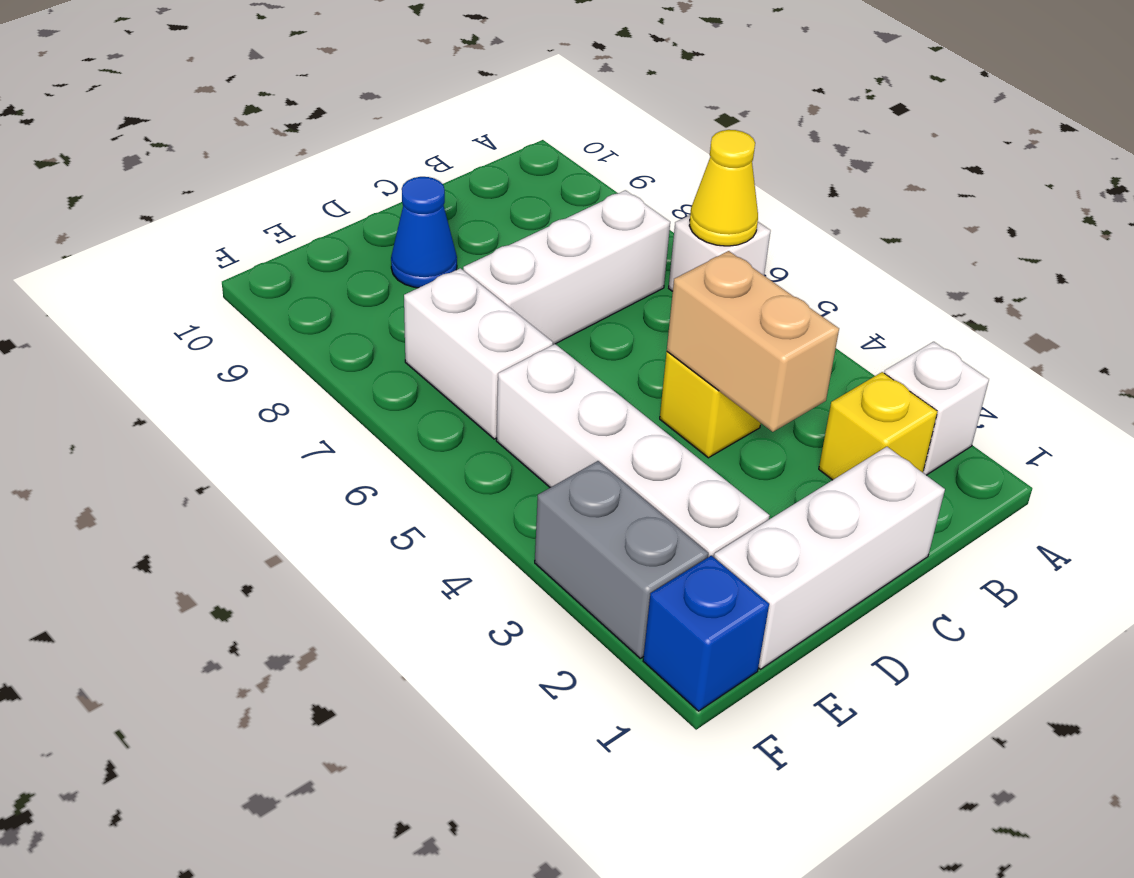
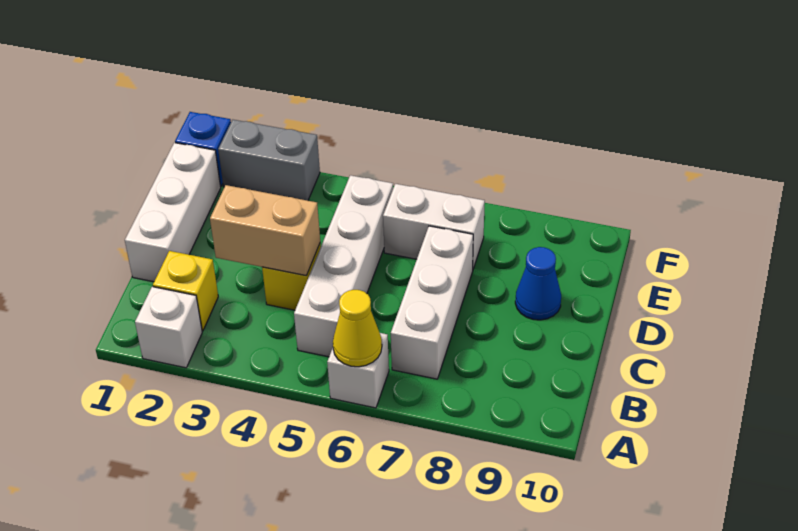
white brick E2:E5 level 1 -> white brick B5:E5 level 1

